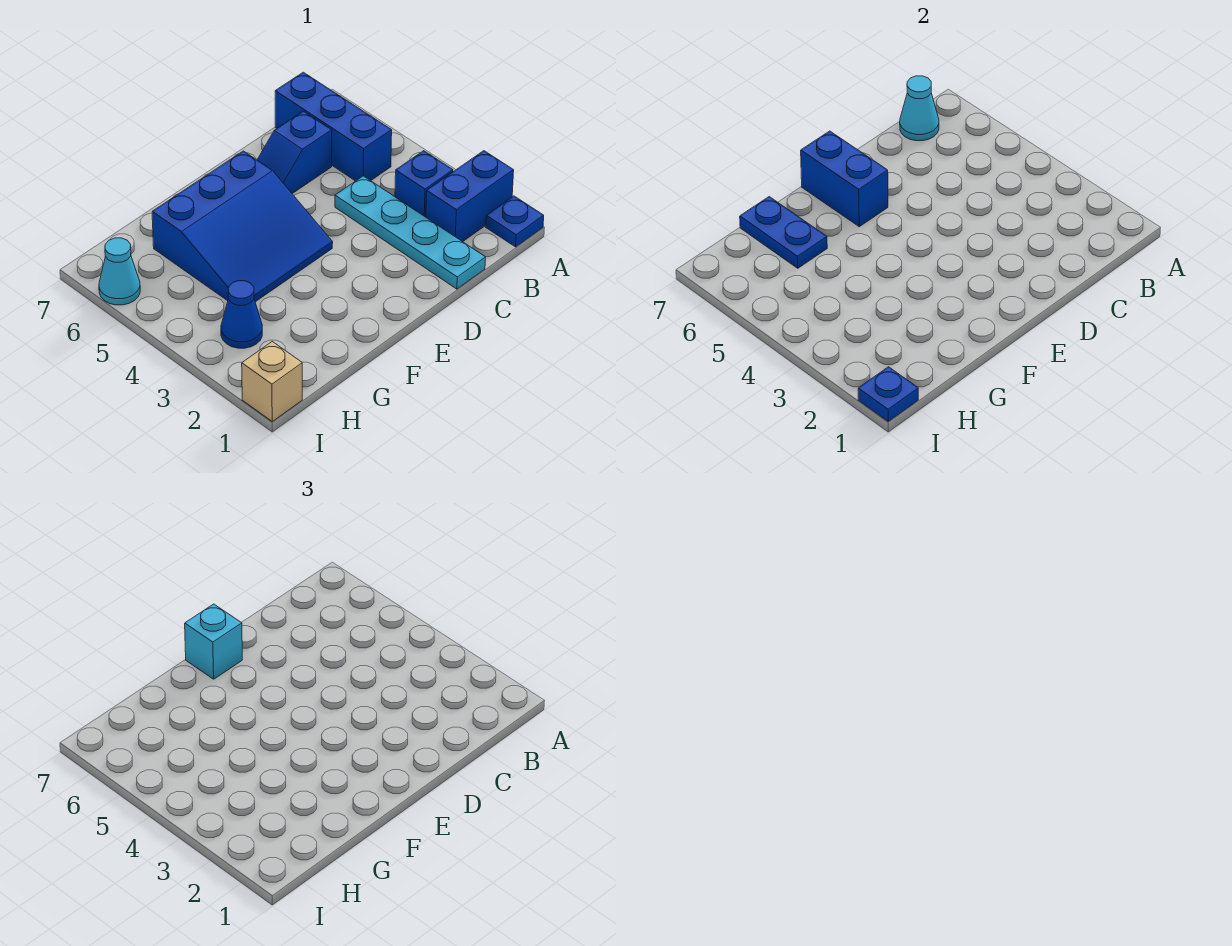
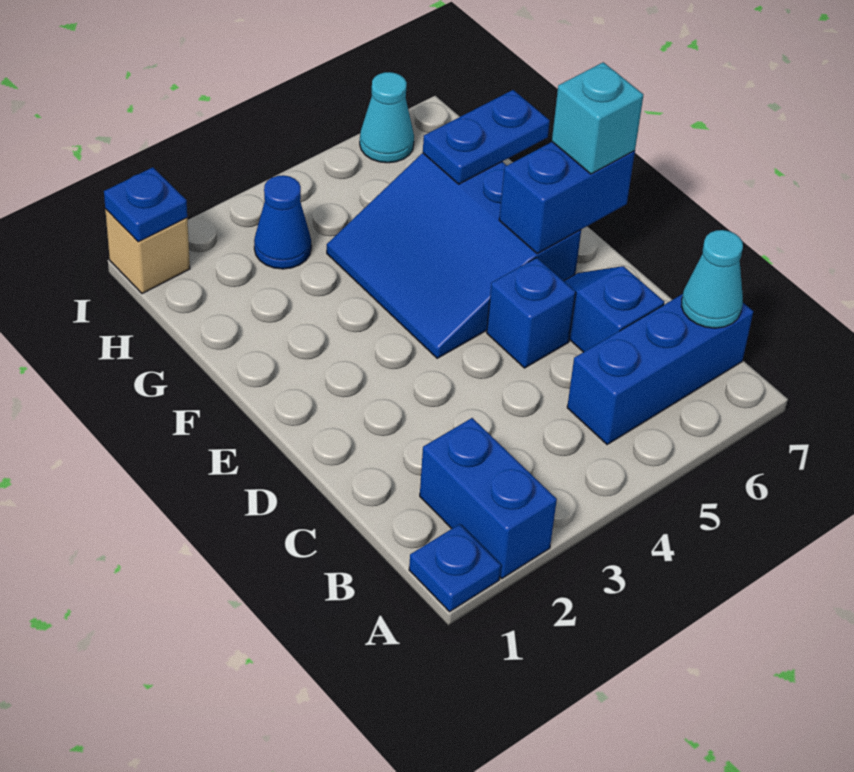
blue brick B3 level 1 -> blue brick D5 level 1
cyan plate C1:C4 level 1 -> none

